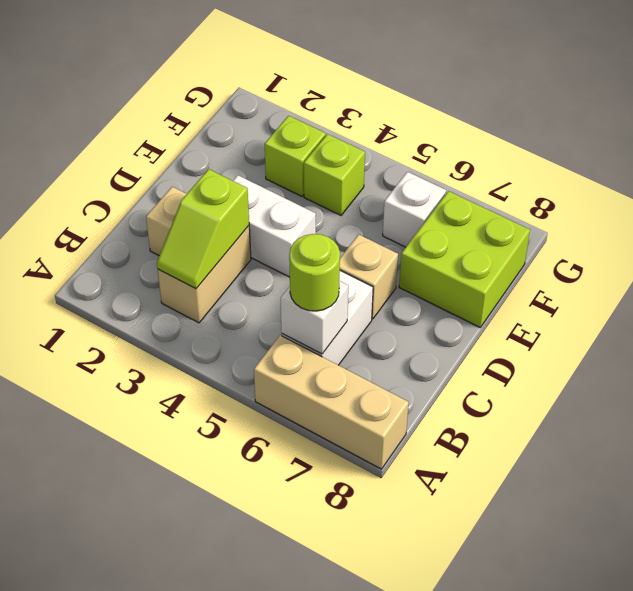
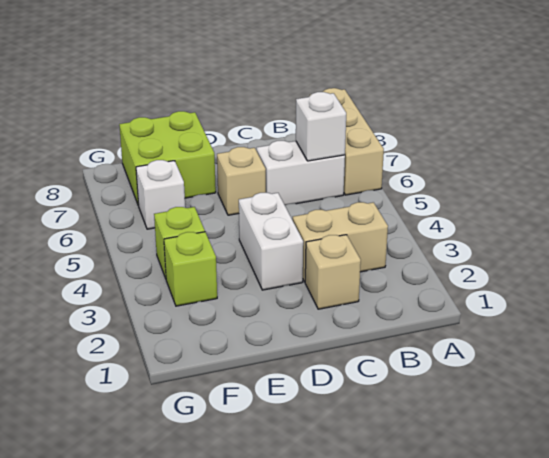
lime slope B3:C3 level 2 top C -> none
lime round brick B6 level 3 -> none

